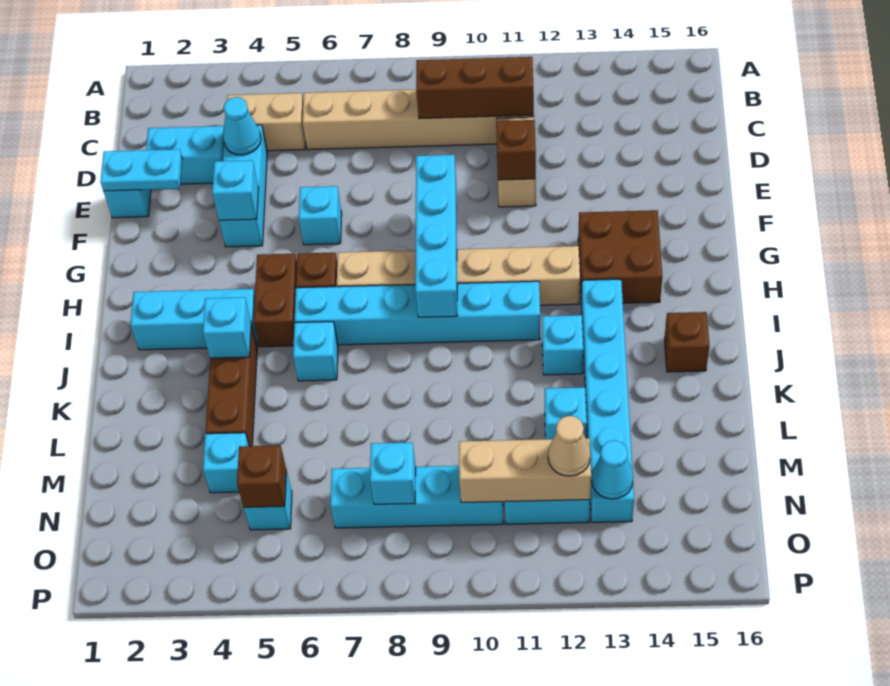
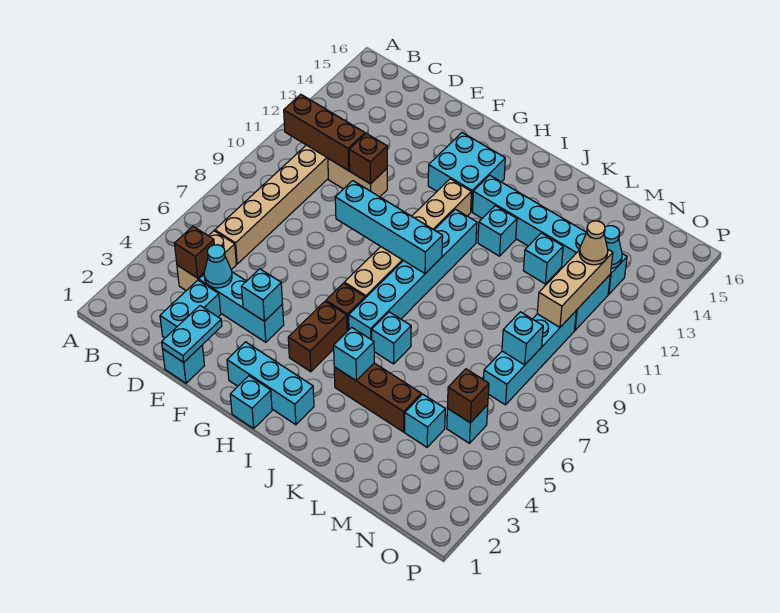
brown brick C9:C11 level 2 -> brown brick B11:D11 level 2
cyan brick F6 level 1 -> cyan brick H1 level 1
brown brick G13:H14 level 1 -> cyan brick G13:H14 level 1
brown brick H5:I5 level 1 -> brown brick H4:H5 level 1
cyan brick I2:I4 level 1 -> cyan brick G2:I2 level 1
brown brick J15 level 1 -> brown brick C4 level 2

